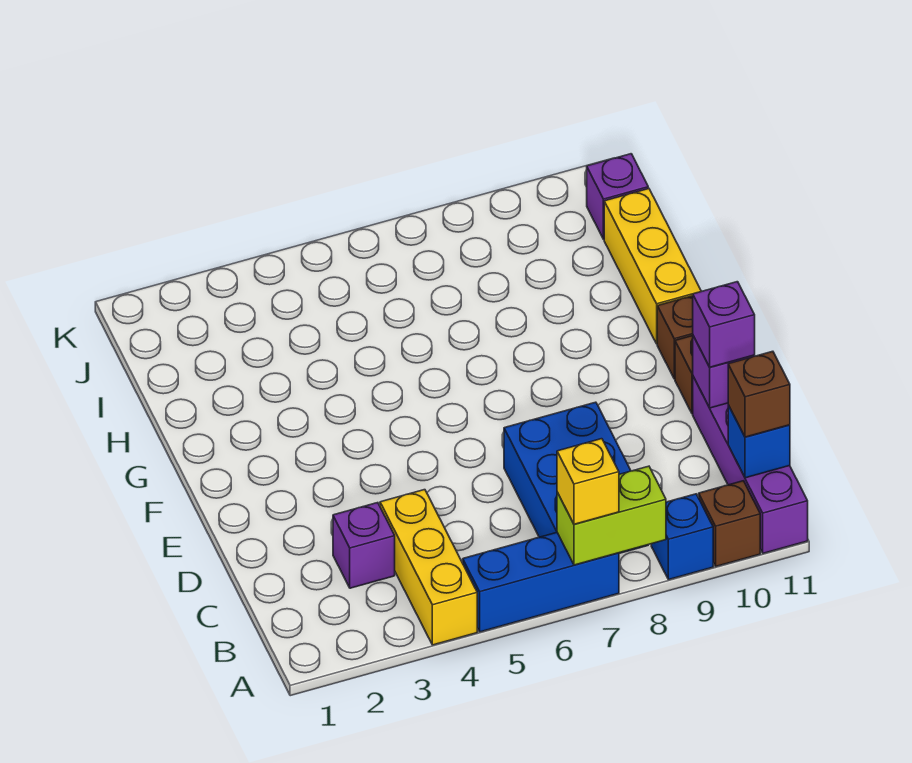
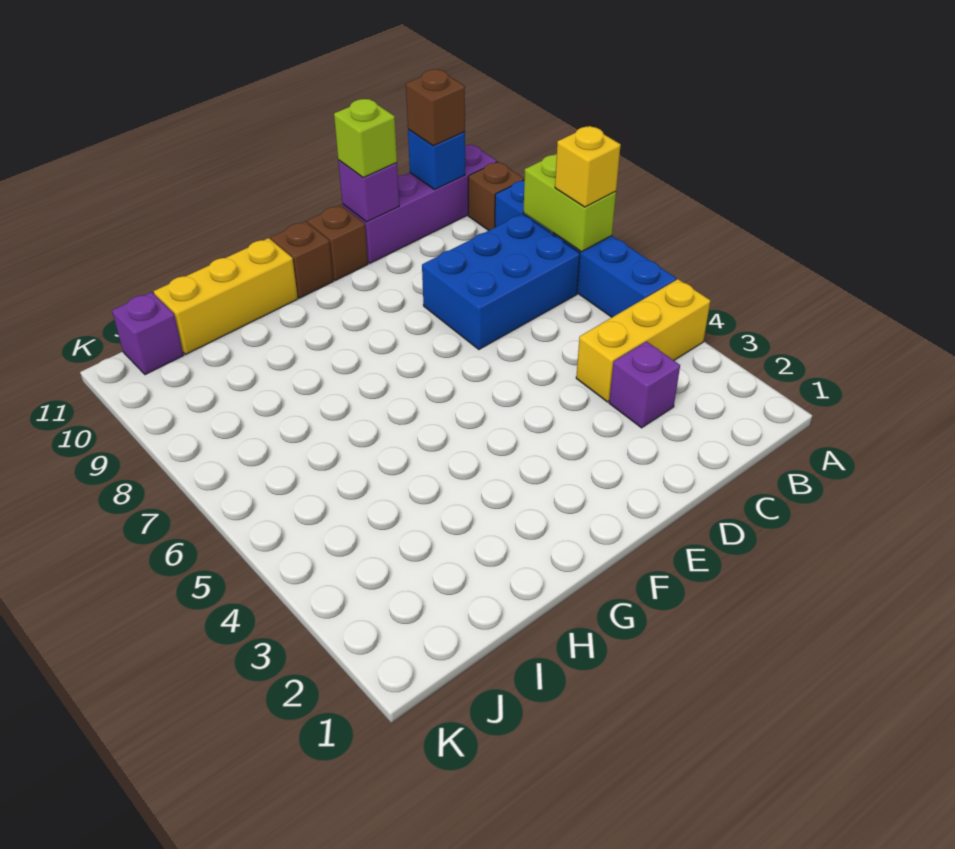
purple brick D11 level 3 -> lime brick D11 level 3

